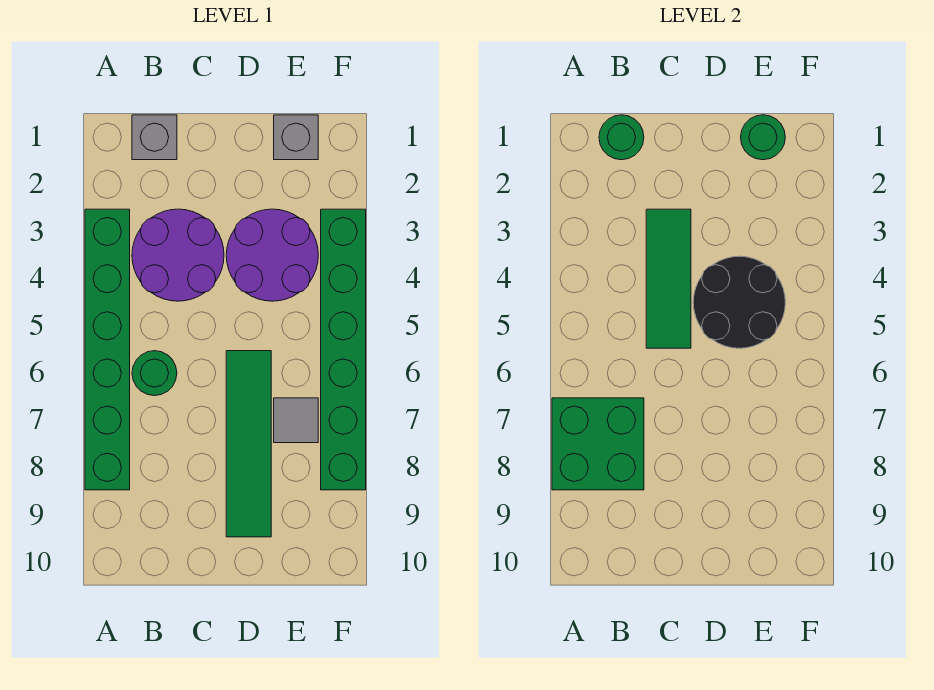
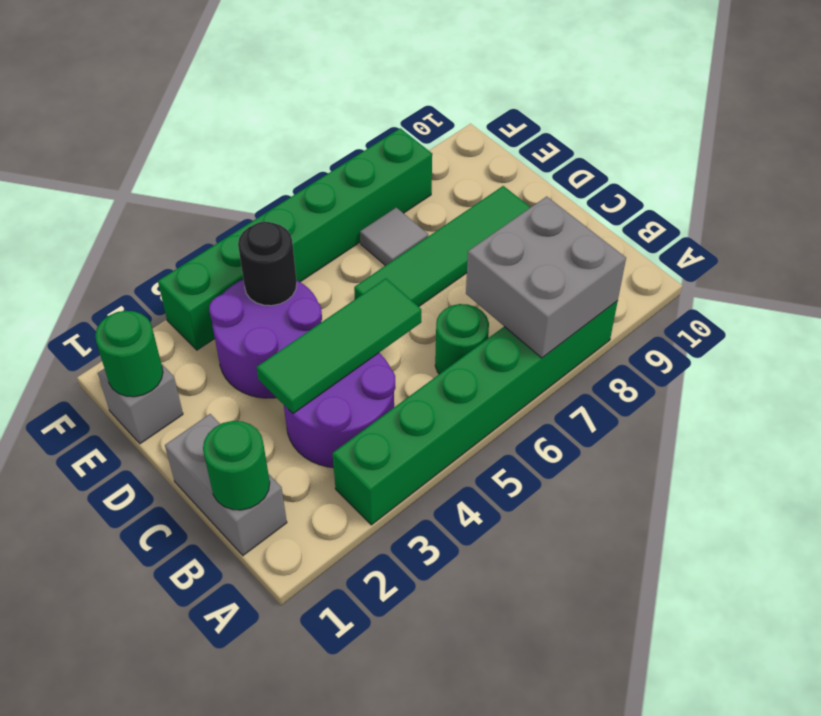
green brick A7:B8 level 2 -> grey brick A7:B8 level 2
grey brick B1 level 1 -> grey brick B1:C1 level 1
black round brick D4:E5 level 2 -> black round brick E4 level 2

